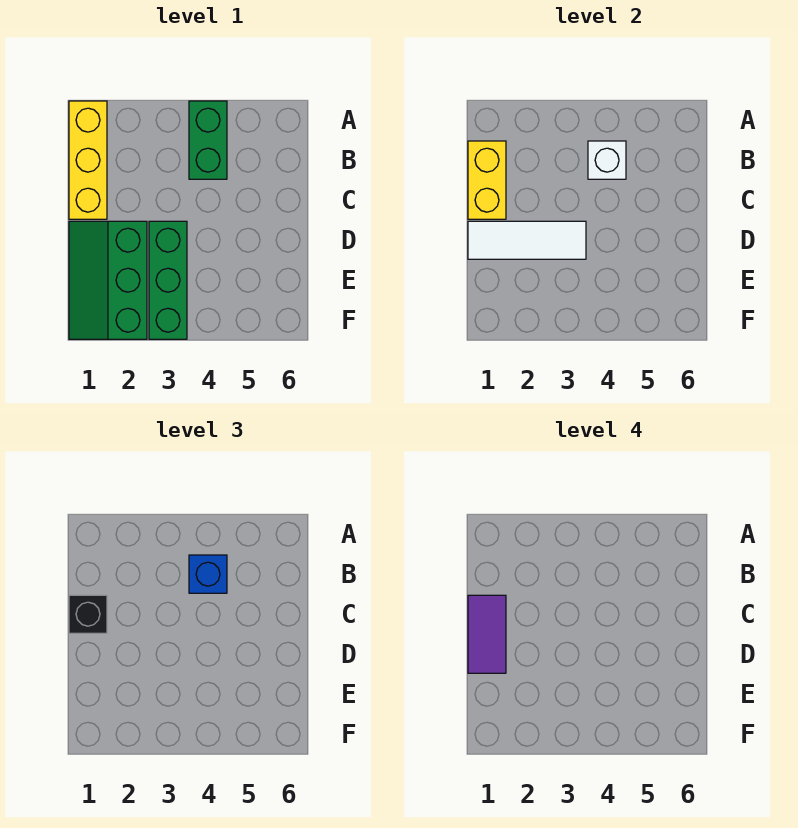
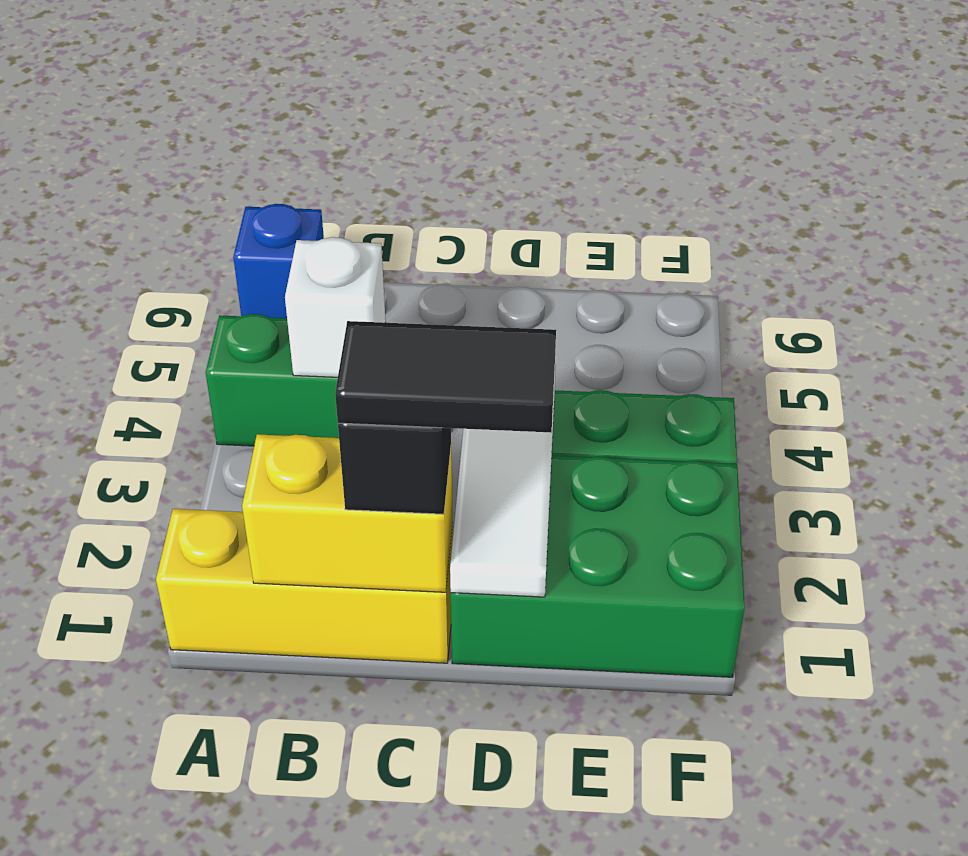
blue brick B4 level 3 -> blue brick A6 level 1
purple tile C1:D1 level 4 -> black tile C1:D1 level 4
green slope D1:F2 level 1 top 2 -> green brick D1:F2 level 1

